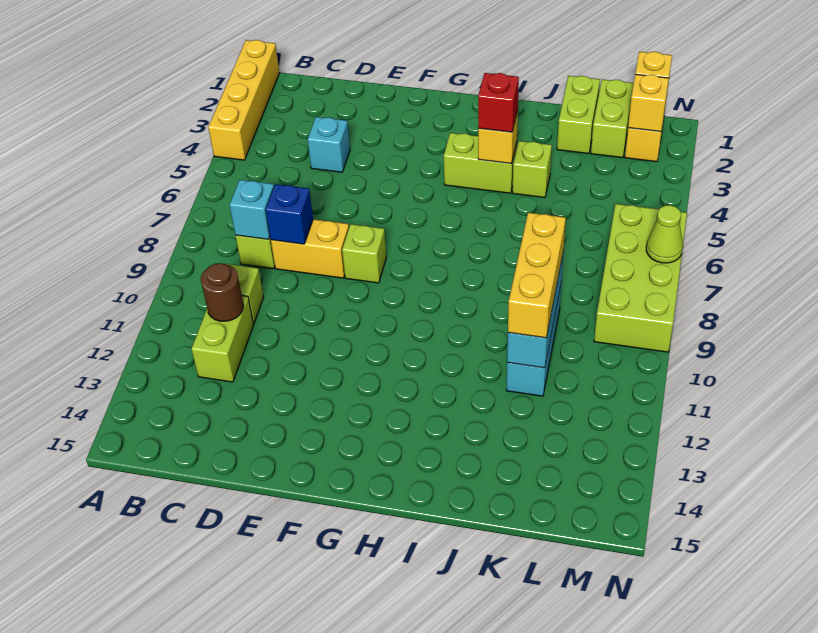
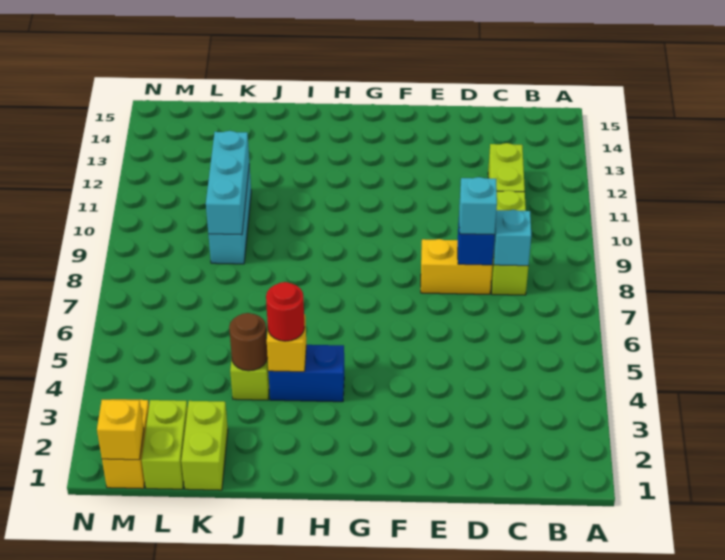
yellow brick A1:A4 level 1 -> none
brown round brick C11 level 2 -> brown round brick J4 level 2
cyan brick D4 level 1 -> cyan brick D8 level 3
lime brick F8 level 1 -> none
lime brick H4:I4 level 1 -> blue brick H4:I4 level 1
red brick I4 level 3 -> red round brick I4 level 3
yellow brick K9:K11 level 3 -> none
yellow brick M2 level 2 -> none
lime brick M6:N9 level 1 -> none
lime cone N7 level 2 -> none

